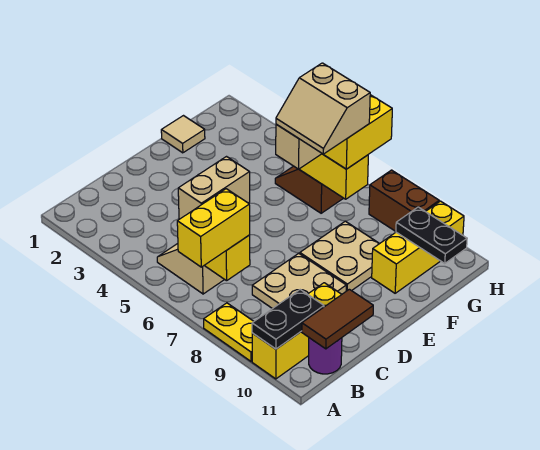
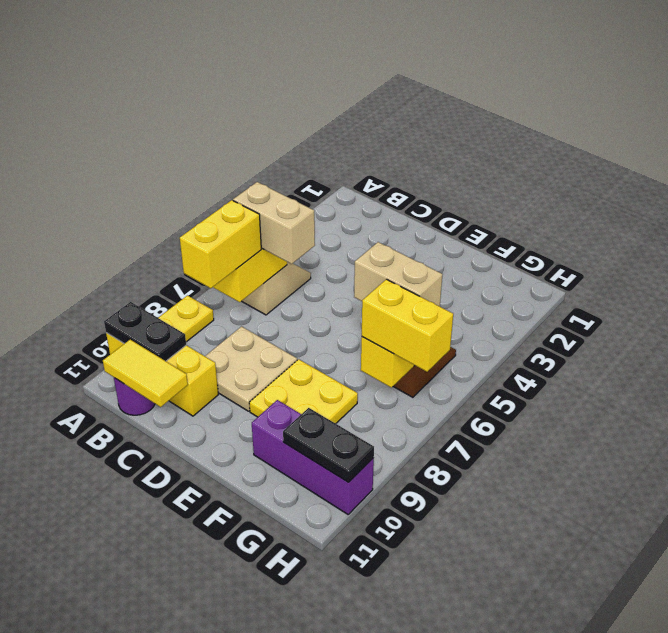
yellow brick A7:B7 level 3 -> yellow brick B7:B8 level 3
brown tile B11:C11 level 2 -> yellow tile B11:C11 level 2
tan plate E8:F9 level 1 -> yellow plate E8:F9 level 1
tan tile F1 level 1 -> none
tan slope F6:G7 level 4 top G -> none
yellow brick F10:H10 level 1 -> purple brick F10:H10 level 1
black plate G10:G11 level 2 -> black plate G10:H10 level 2
brown brick H8:H9 level 1 -> none

